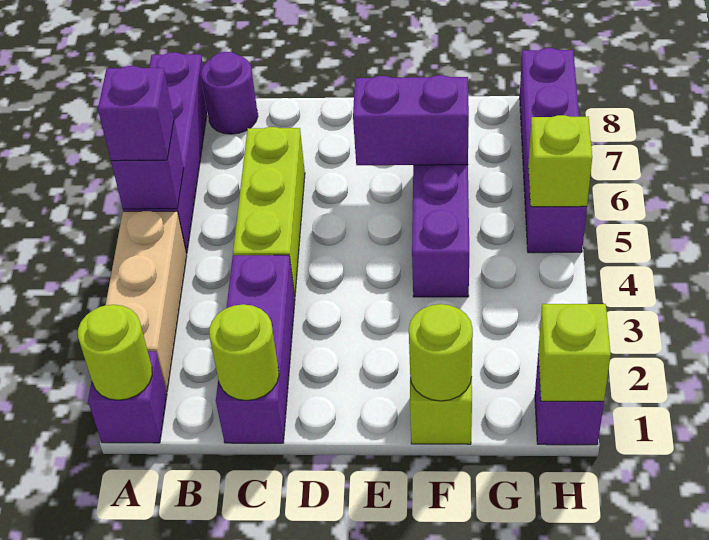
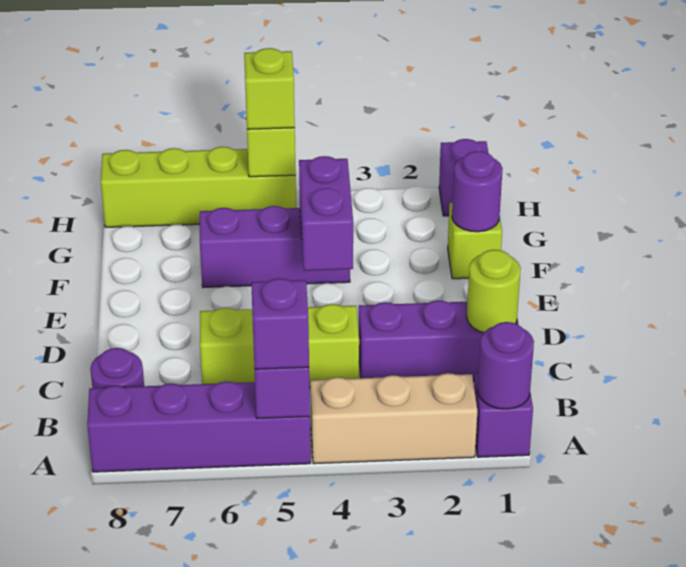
lime round brick A1 level 2 -> purple round brick A1 level 2
purple brick E6:F6 level 2 -> purple brick E4:F4 level 2
lime round brick F1 level 2 -> purple round brick F1 level 2
lime brick H1 level 2 -> lime brick H5 level 3
purple brick H5:H8 level 1 -> lime brick H5:H8 level 1

